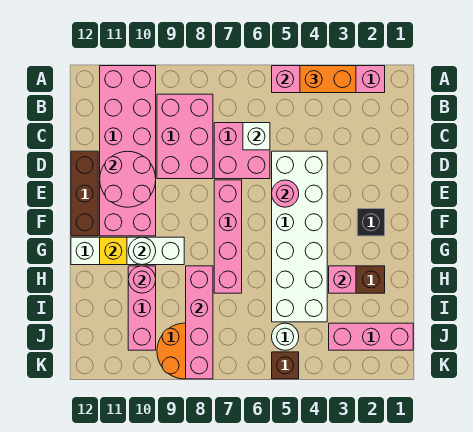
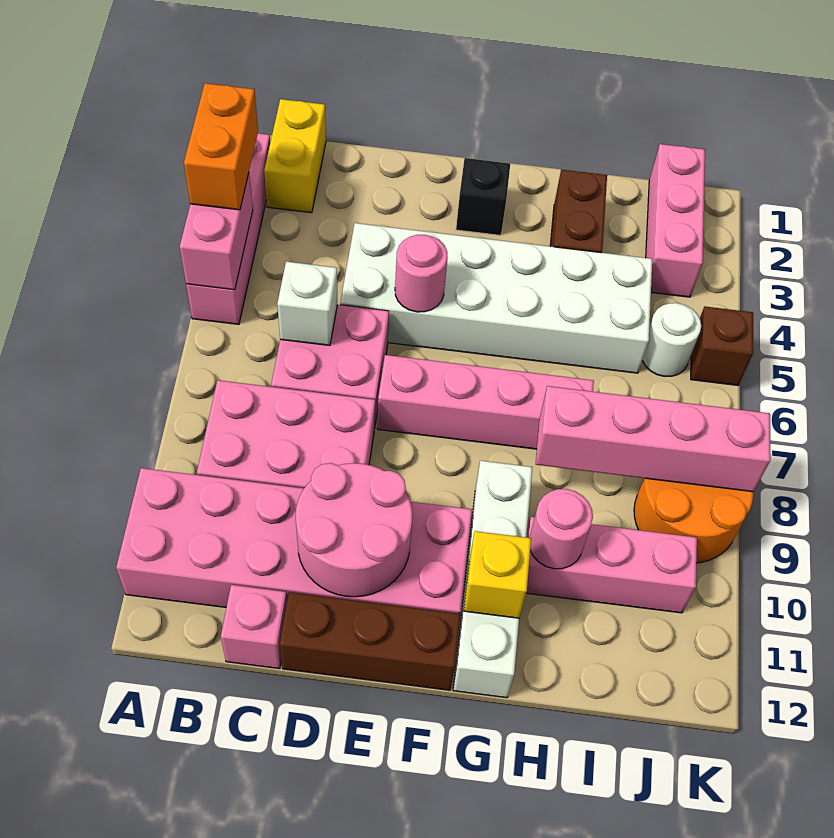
none -> yellow brick B1:B2 level 1
white round brick G10 level 2 -> none
pink brick H3 level 2 -> pink brick C12 level 1

